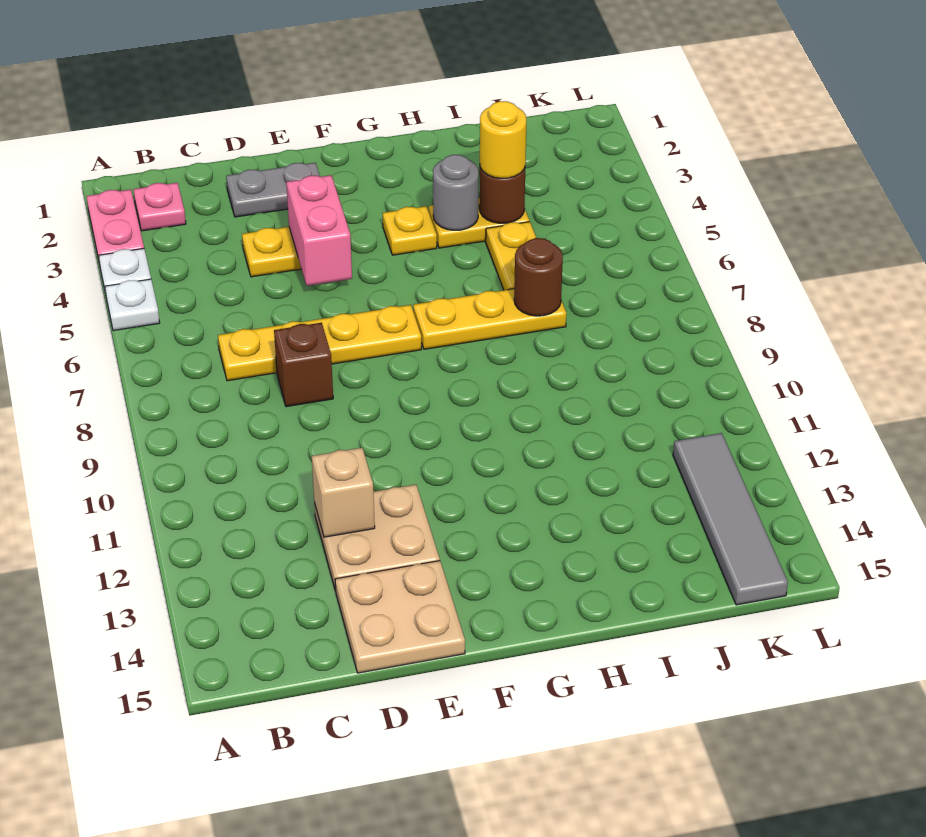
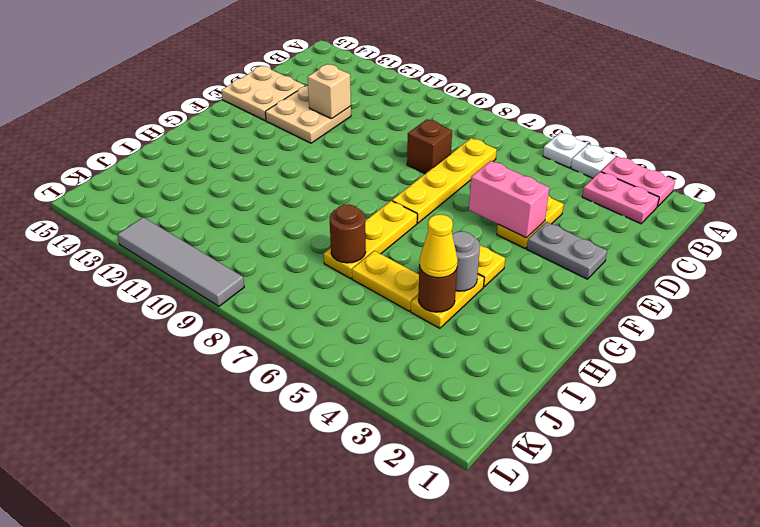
pink plate B2 level 1 -> pink plate B2:B3 level 1
grey plate D2:E2 level 1 -> grey plate E2:E3 level 1
yellow round brick I4 level 3 -> yellow cone I4 level 3
grey tile K12:K15 level 1 -> grey tile L9:L12 level 1

